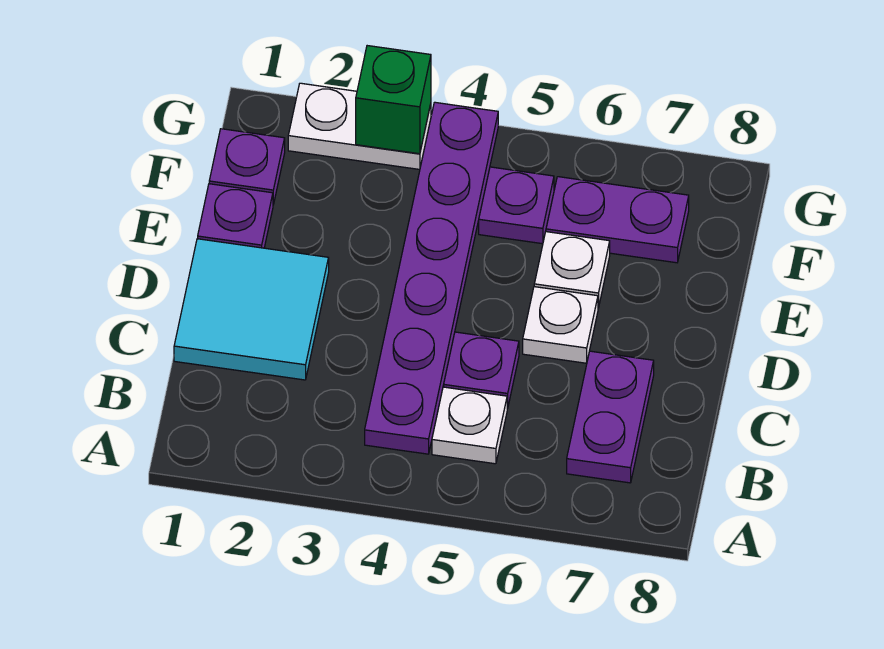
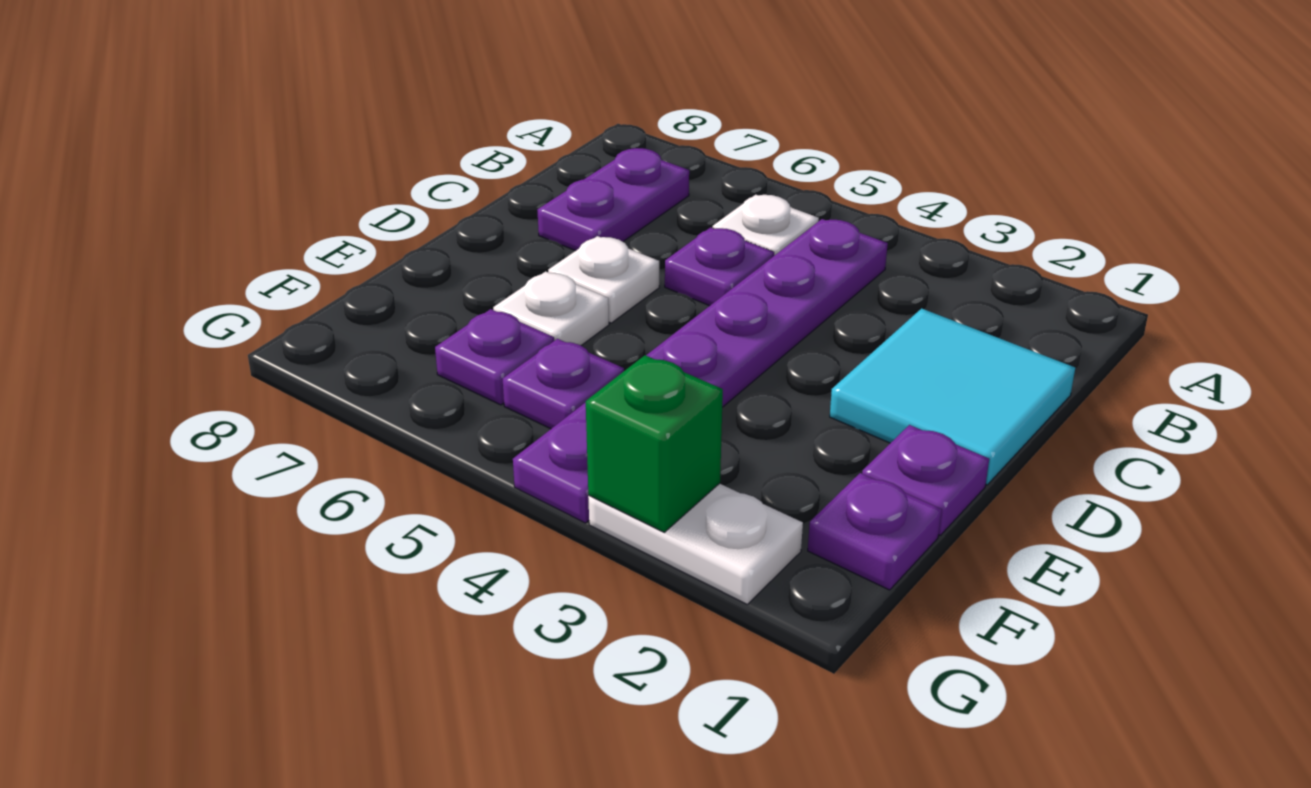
purple plate F6:F7 level 1 -> purple plate F6 level 1

